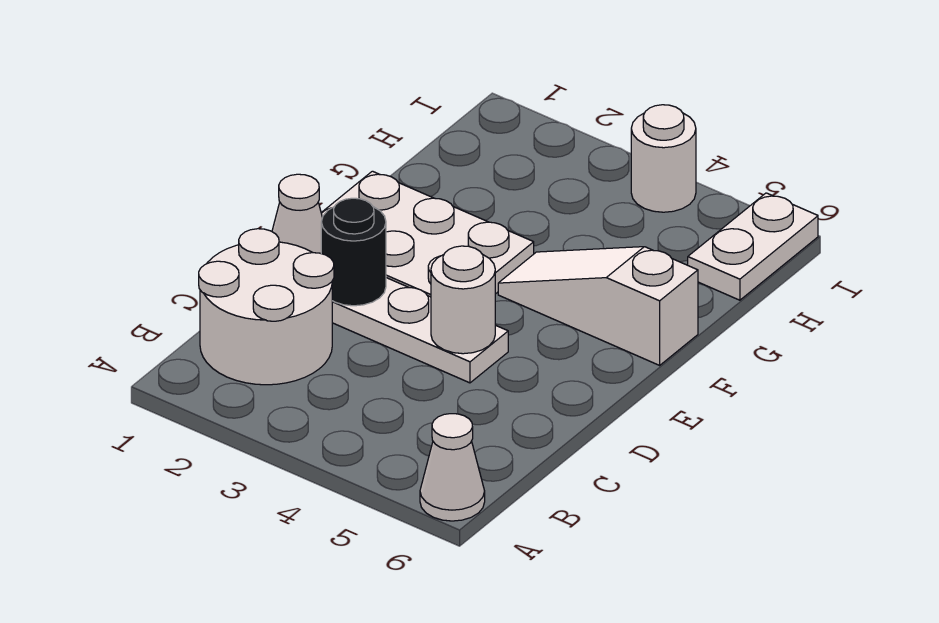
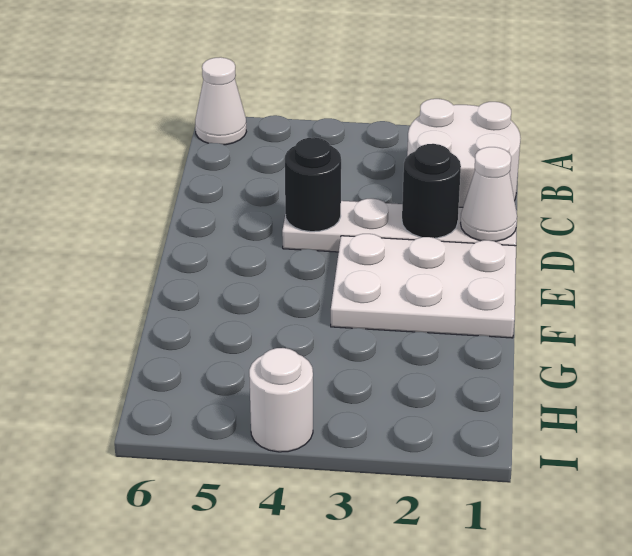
white round brick D4 level 2 -> black round brick D4 level 2
white slope F4:F6 level 1 top 6 -> none
white plate H6:I6 level 1 -> none

